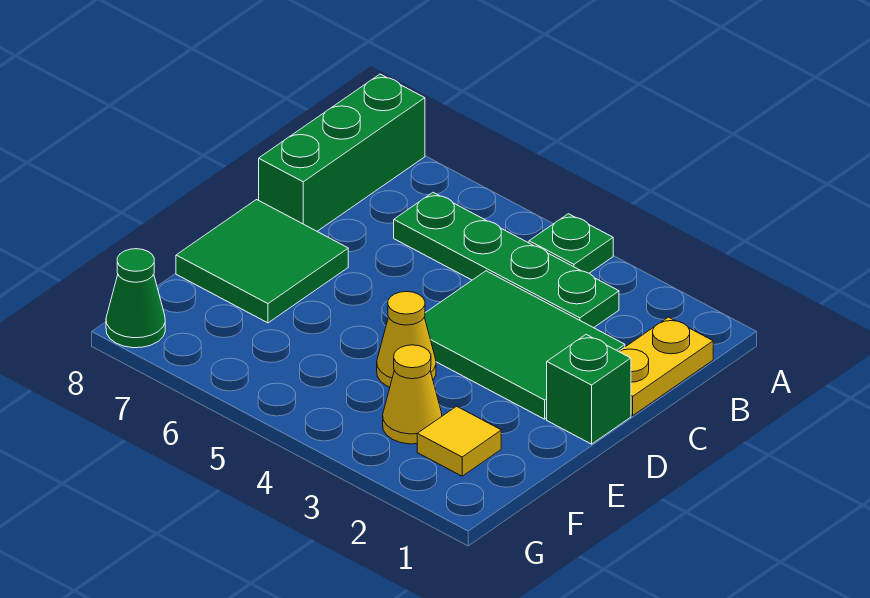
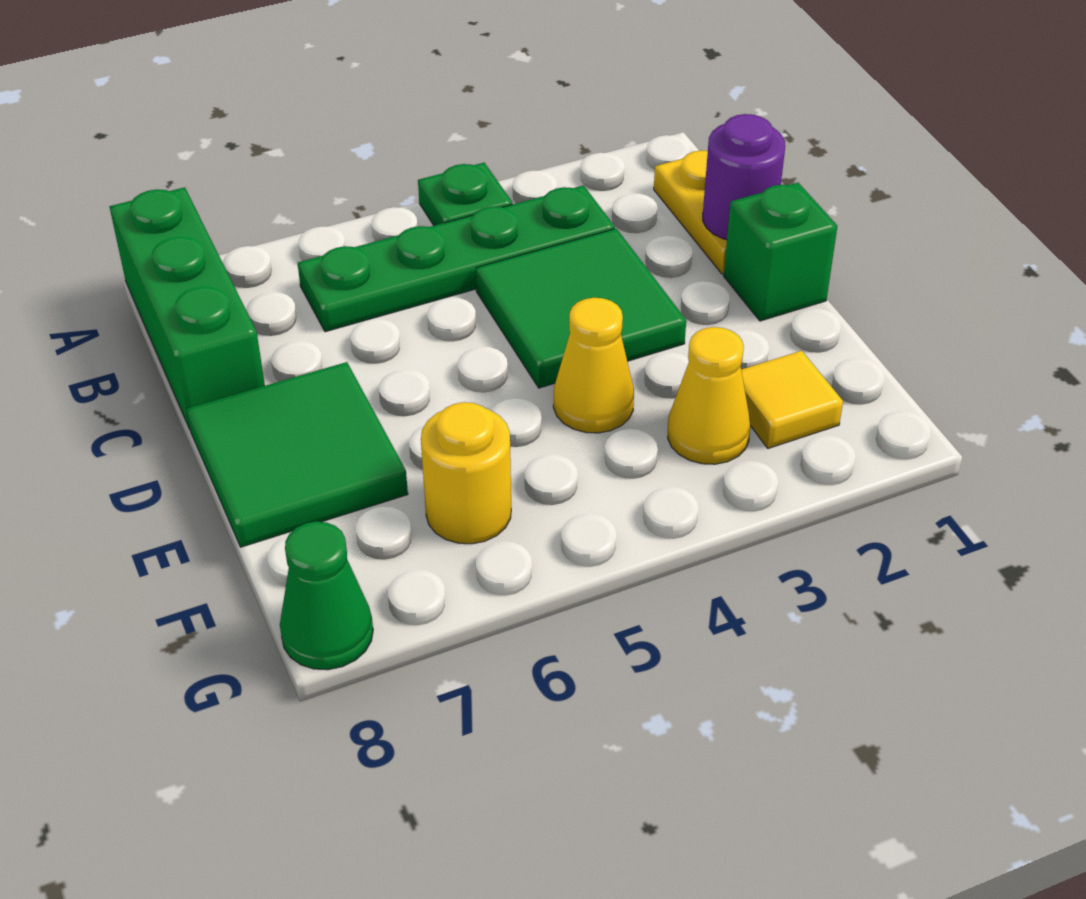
none -> purple round brick C1 level 2
green tile C2:D4 level 1 -> green tile C3:D4 level 1
none -> yellow round brick F6 level 1

